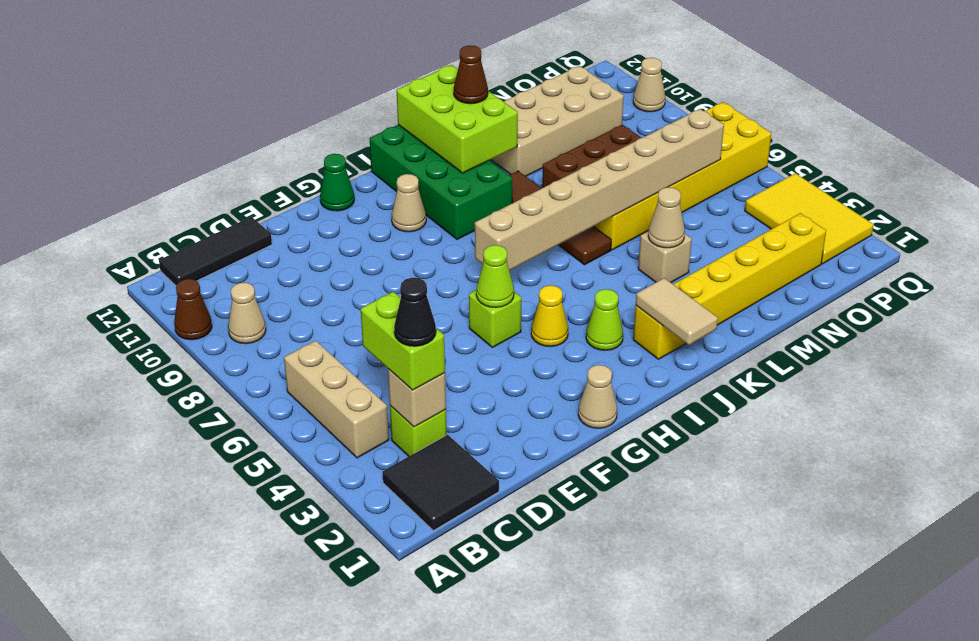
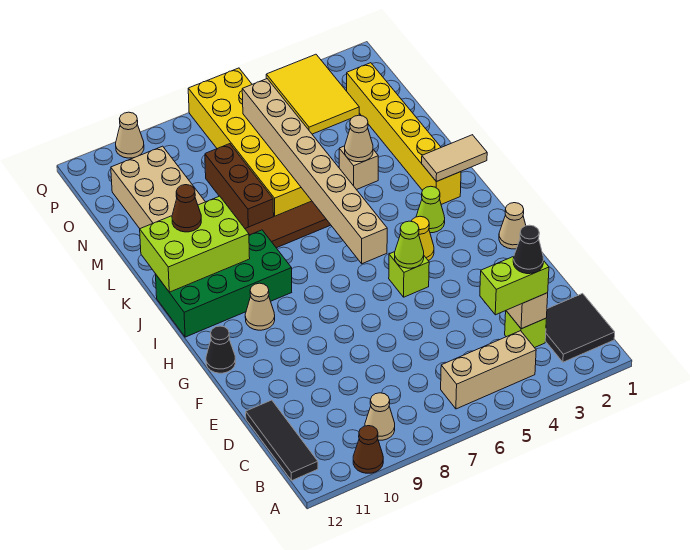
green cone G12 level 1 -> black cone G12 level 1
yellow tile P2:Q4 level 1 -> yellow tile O3:Q4 level 1

